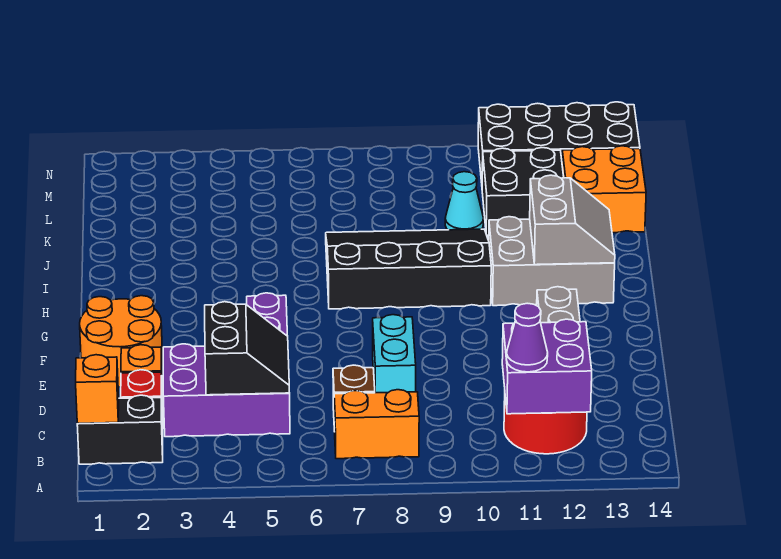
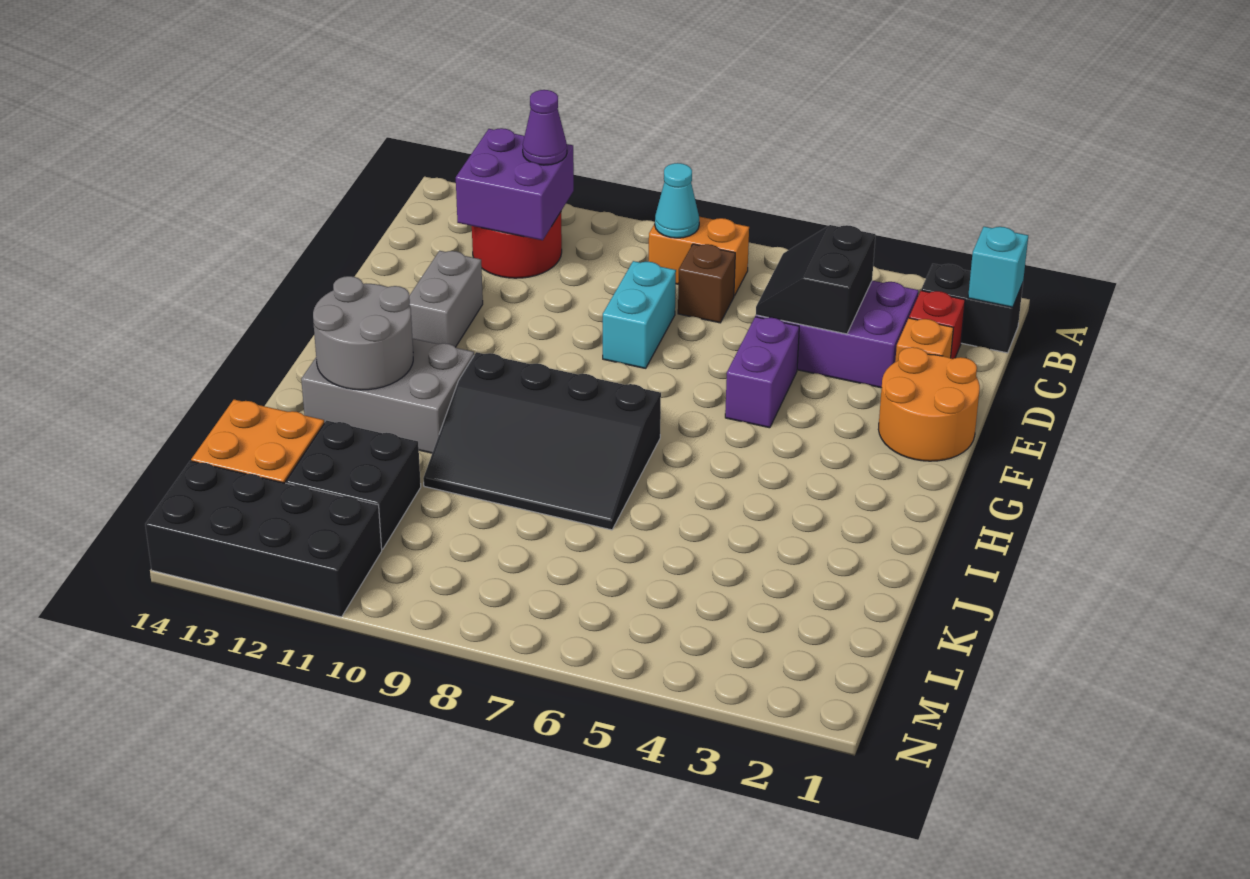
orange brick B1 level 2 -> cyan brick B1 level 2
grey slope H12:I13 level 2 top 12 -> grey round brick H12:I13 level 2
cyan cone K10 level 1 -> cyan cone B8 level 2

